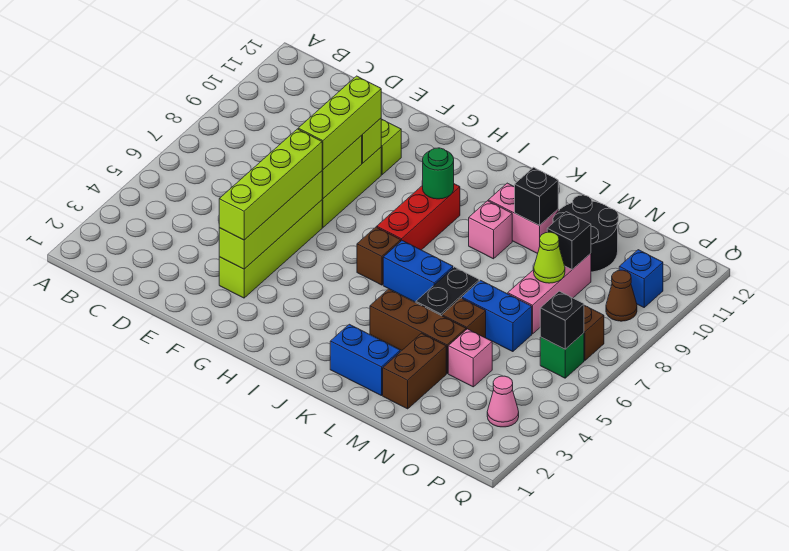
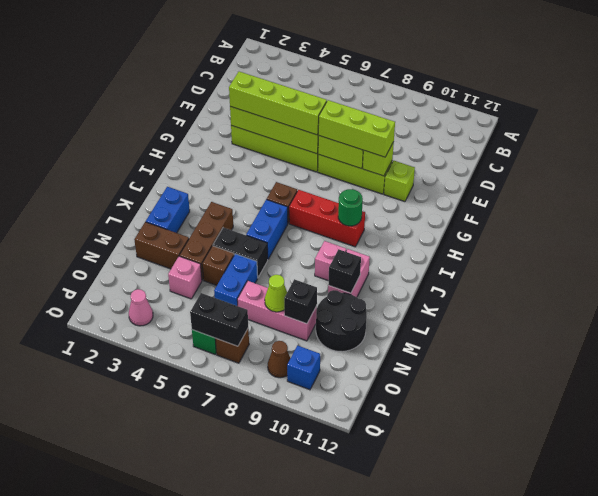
black brick P6 level 2 -> black brick P6:P7 level 2

